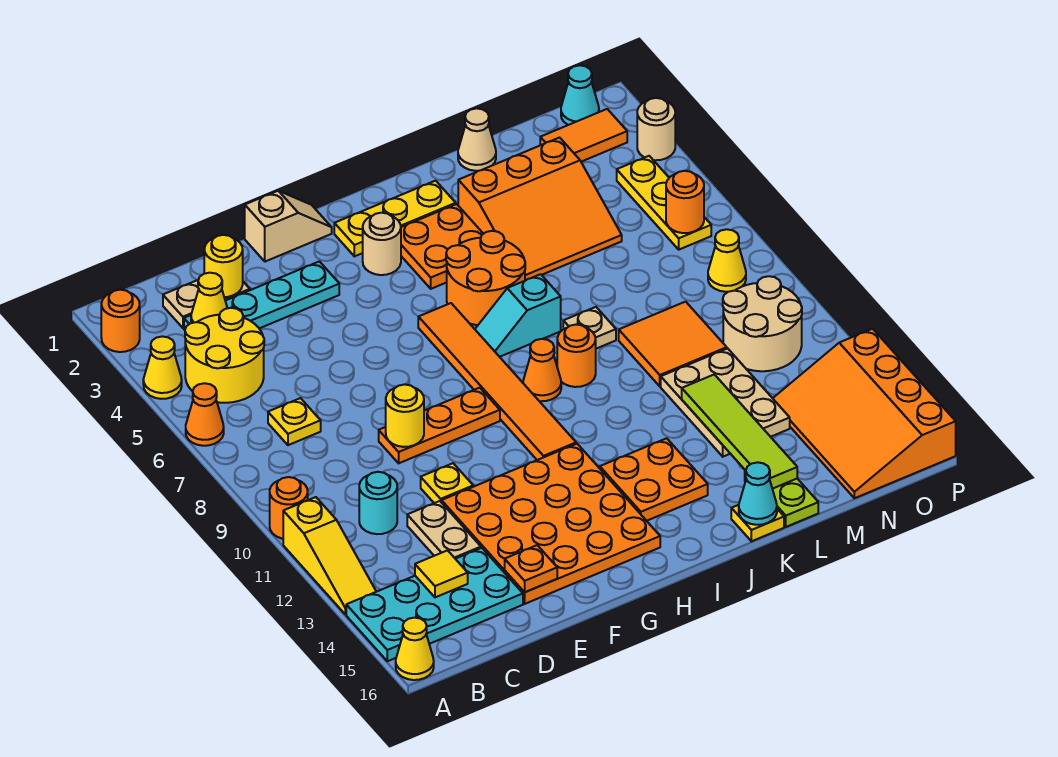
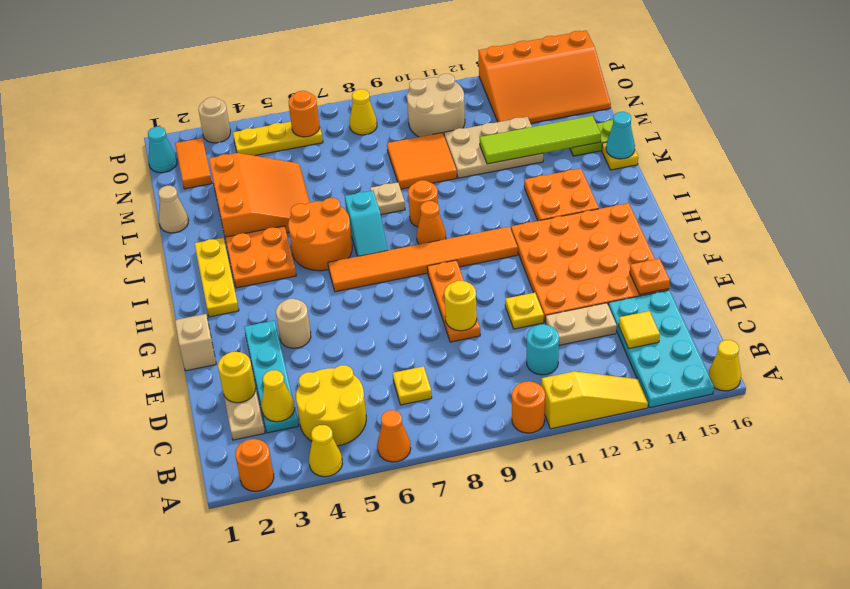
tan round brick H3 level 1 -> tan round brick F4 level 1

